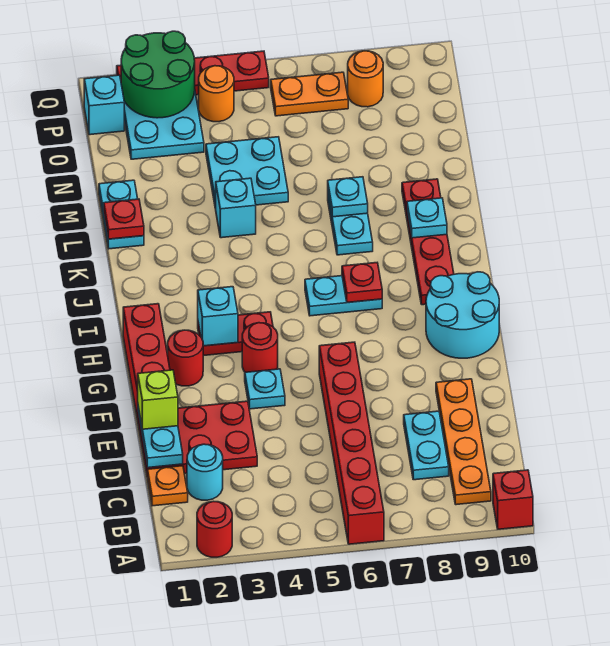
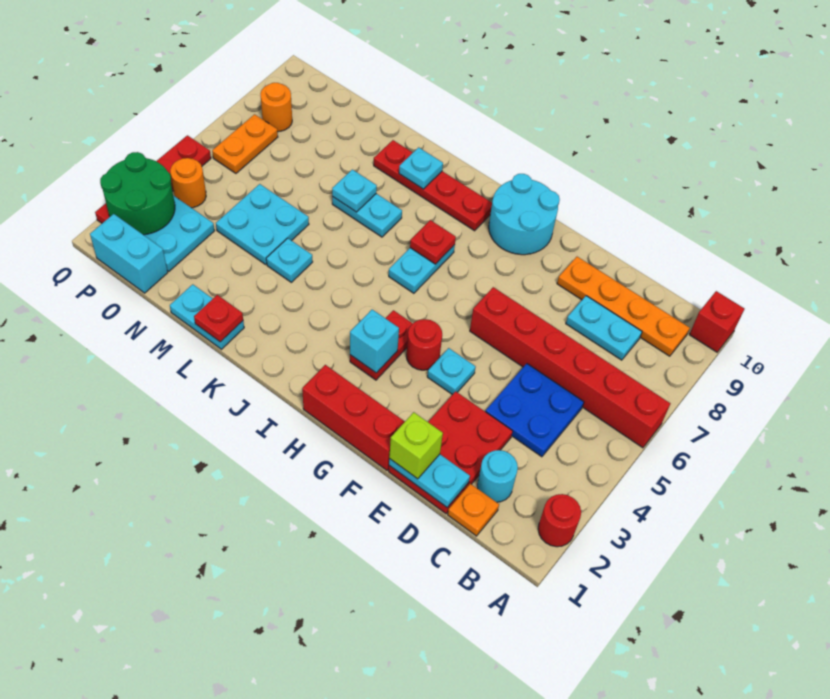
none -> blue plate C4:D5 level 1
red round brick G2 level 1 -> none
cyan brick L4 level 1 -> cyan plate L4 level 1
cyan brick P1 level 1 -> cyan brick O1:P1 level 1

